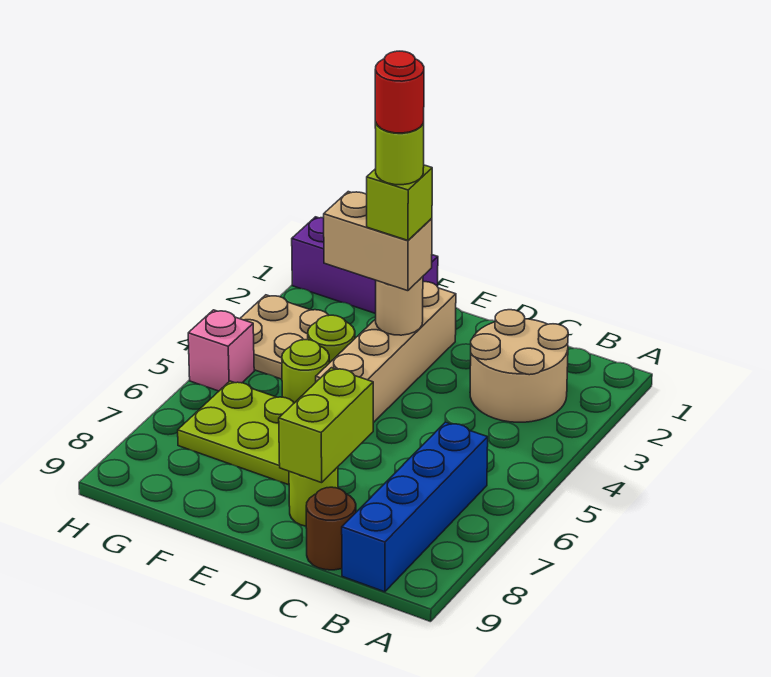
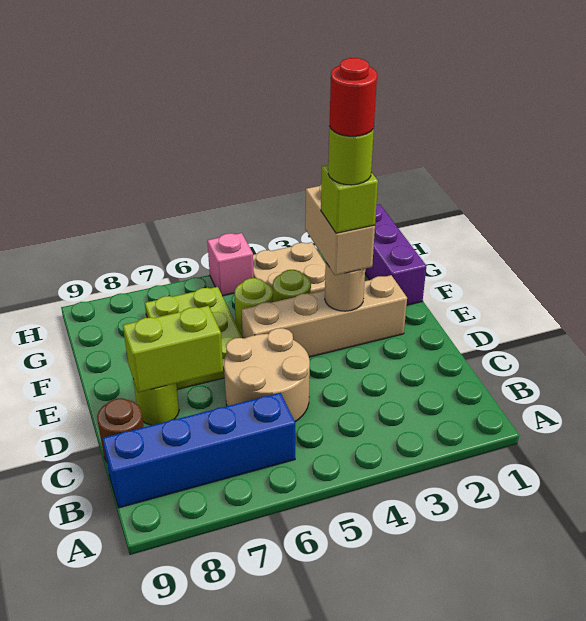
tan round brick B2:C3 level 1 -> tan round brick C5:D6 level 1

